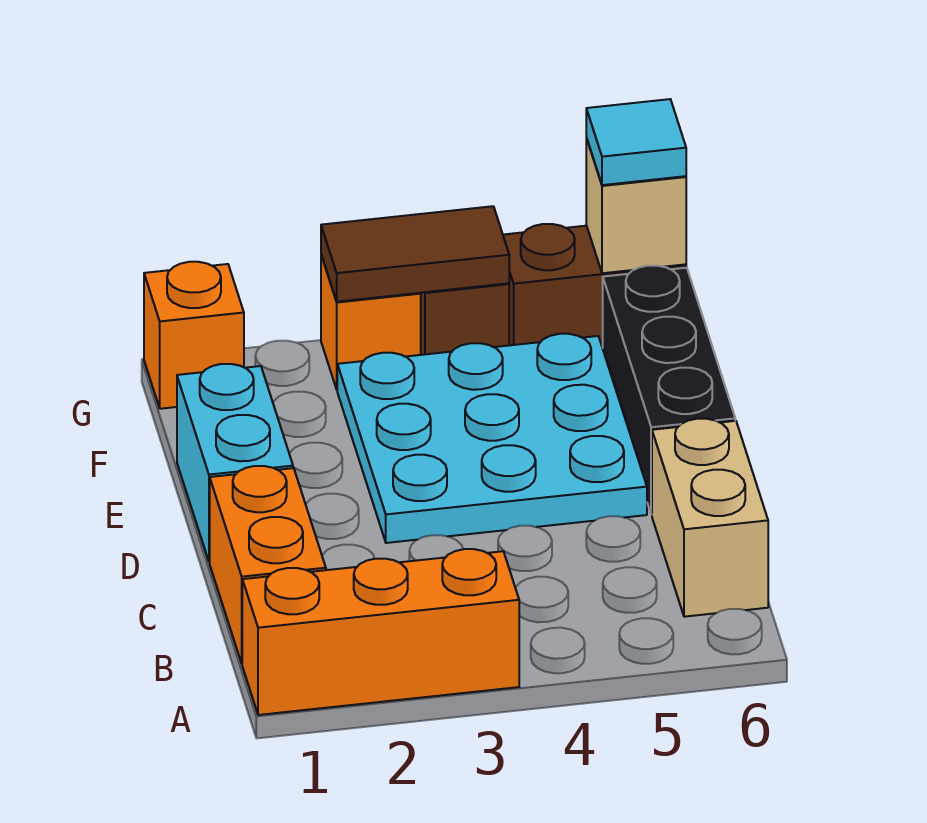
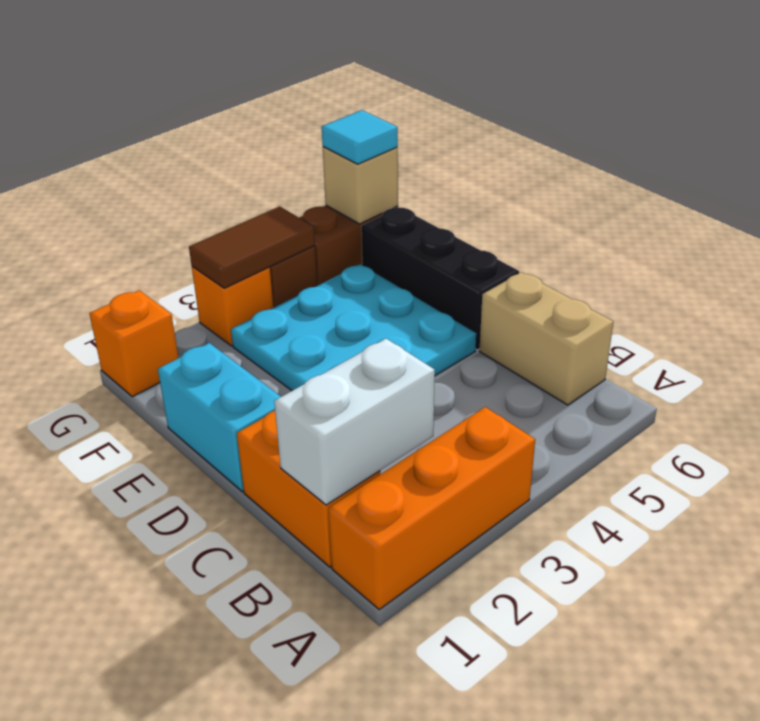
none -> white brick B1:B2 level 2

